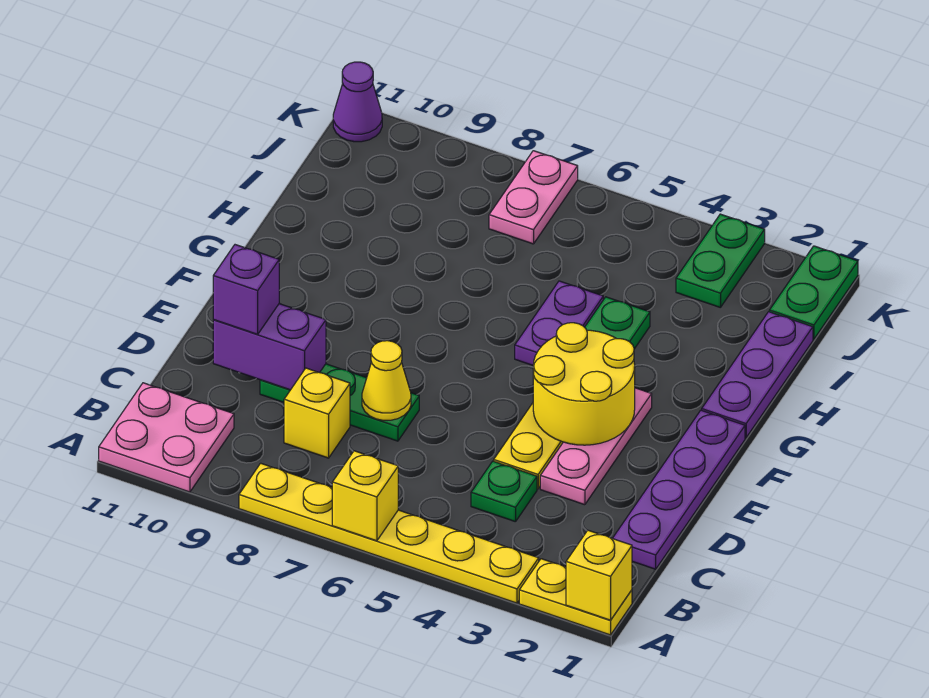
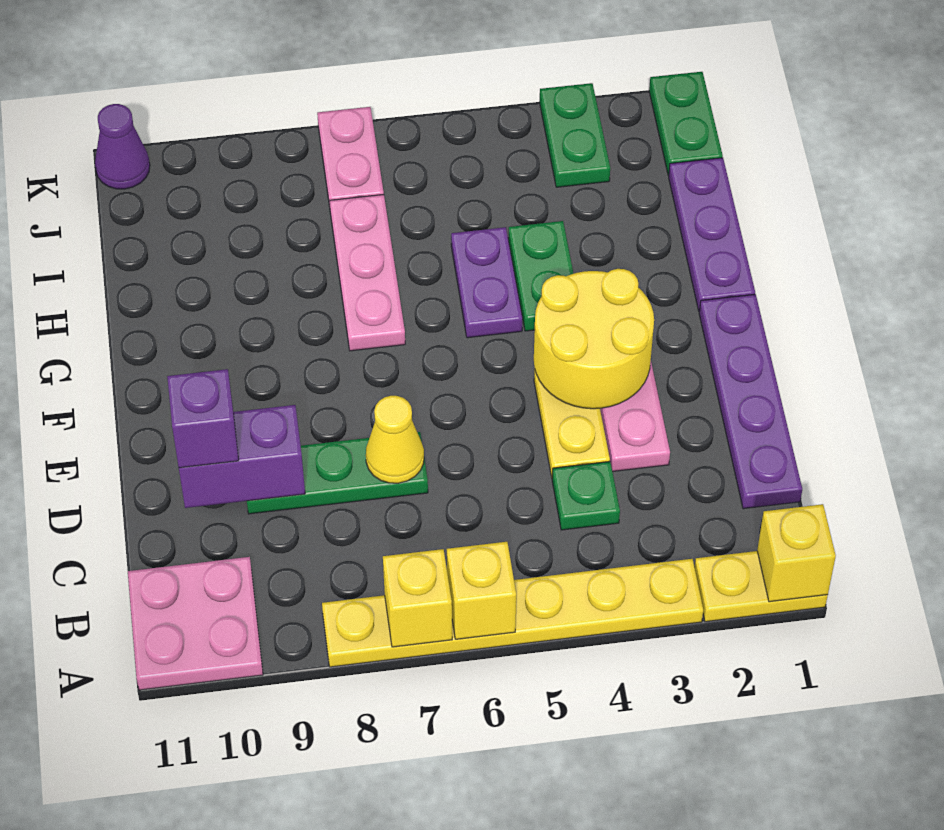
yellow brick C8 level 1 -> yellow brick A7 level 2
none -> pink plate G7:I7 level 1

